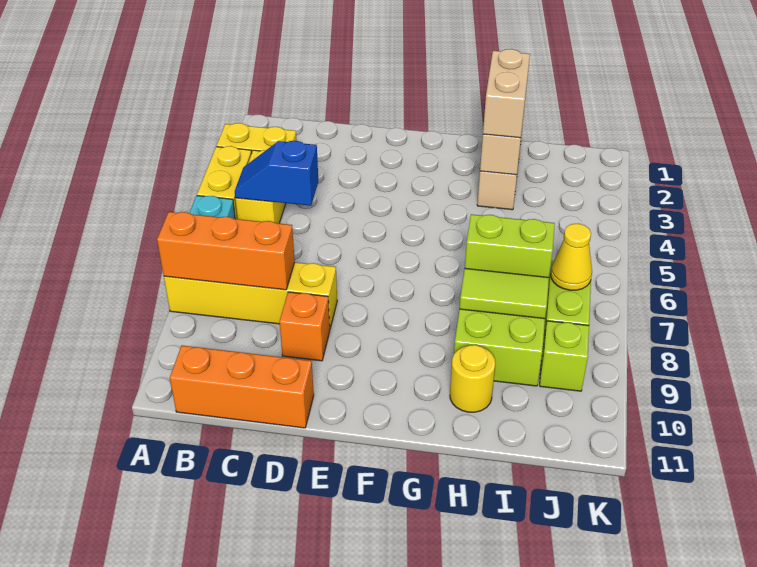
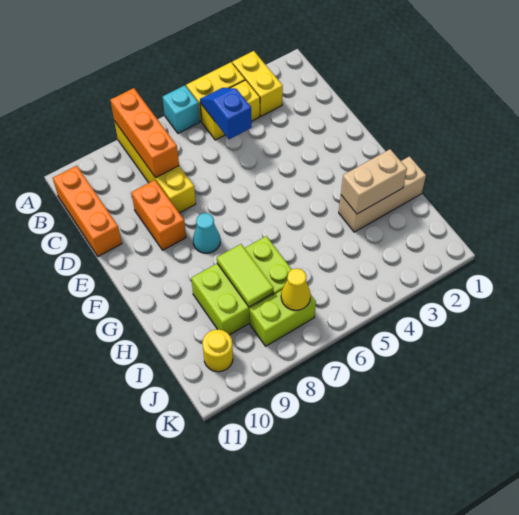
orange brick D9 level 1 -> orange brick D9:E9 level 1
none -> cyan cone F8 level 1
tan brick H2:H3 level 3 -> none
lime brick H7:I7 level 2 -> none
yellow round brick H10 level 1 -> yellow round brick J10 level 1
lime brick J9 level 1 -> none

